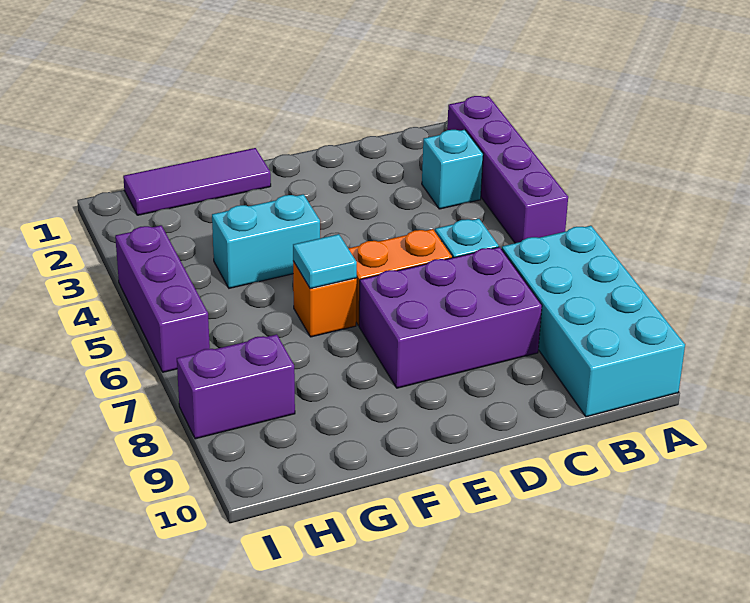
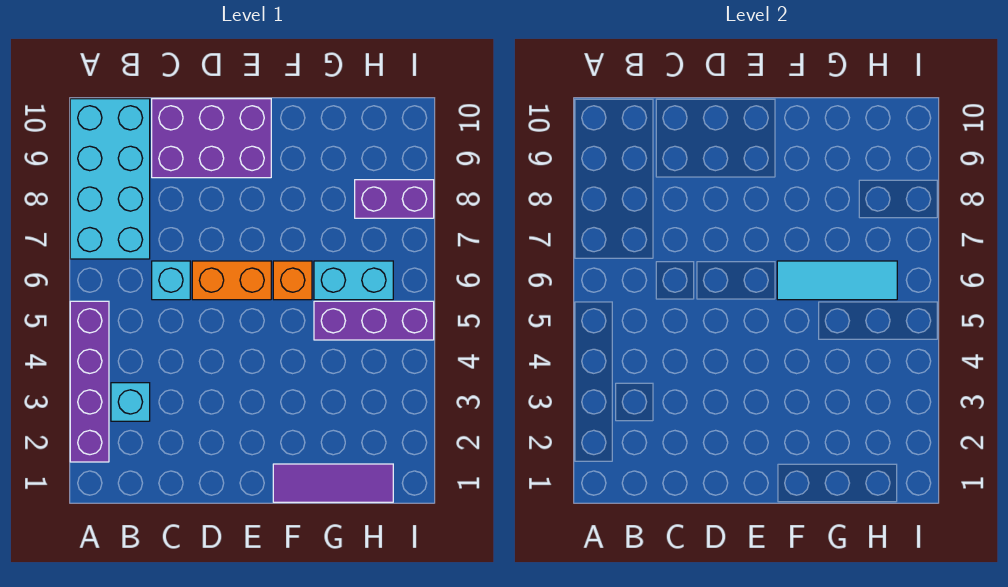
purple brick C7:E8 level 1 -> purple brick C9:E10 level 1
cyan brick F4:G4 level 1 -> cyan brick G6:H6 level 1
cyan tile F6 level 2 -> cyan tile F6:H6 level 2
purple brick I4:I6 level 1 -> purple brick G5:I5 level 1

